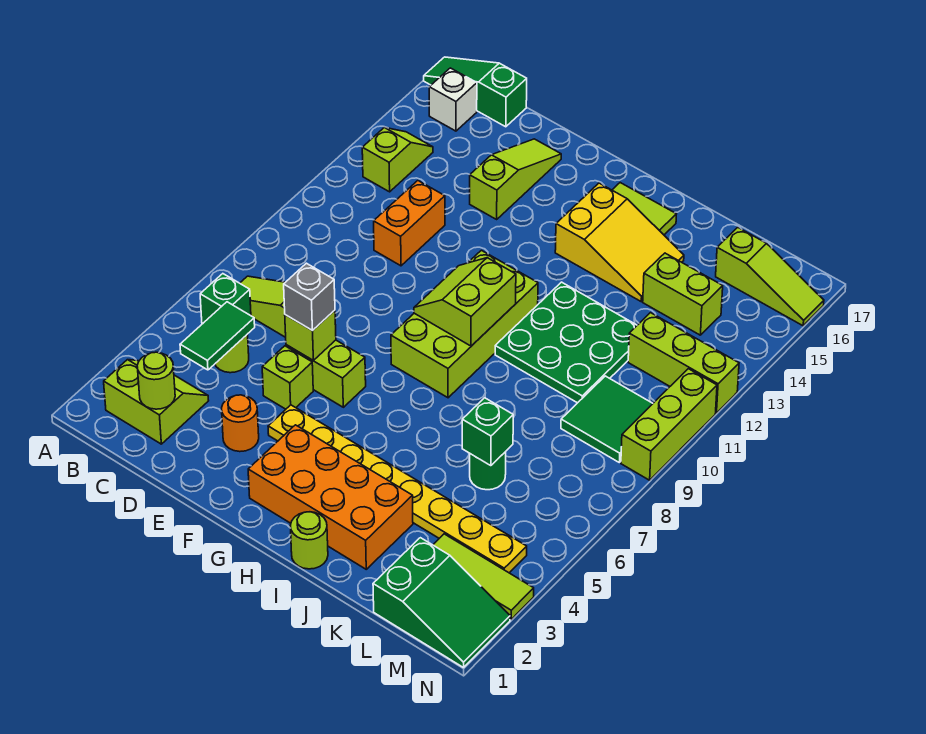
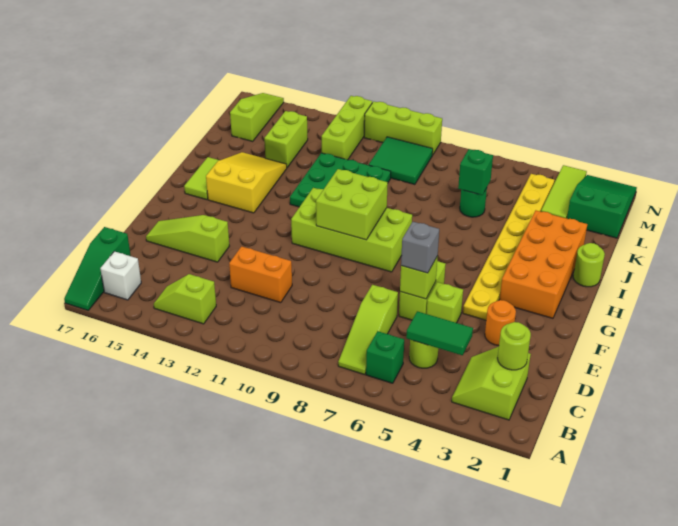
lime slope G9:H10 level 2 top H -> lime brick G9:H10 level 2

